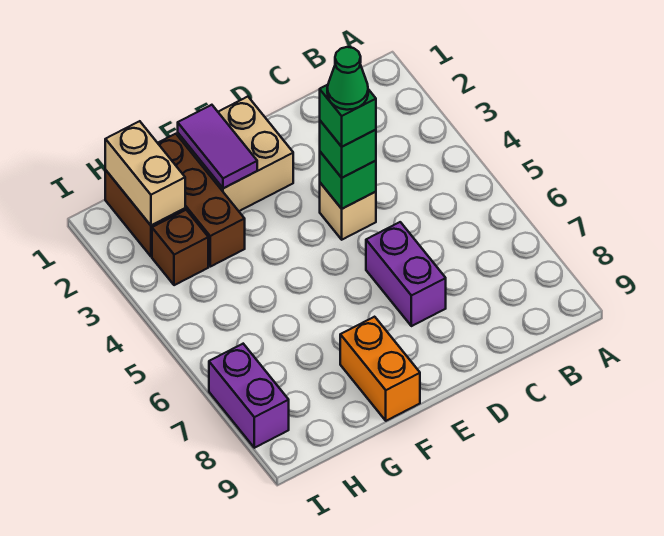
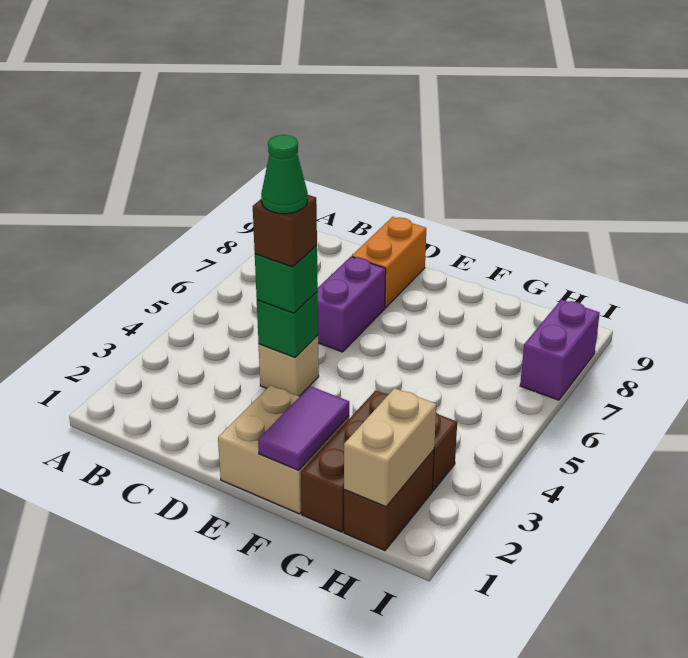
green brick D4 level 4 -> brown brick D4 level 4
orange brick F8:F9 level 1 -> orange brick D8:D9 level 1

